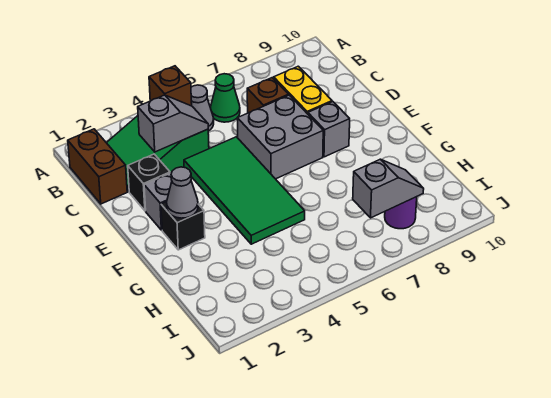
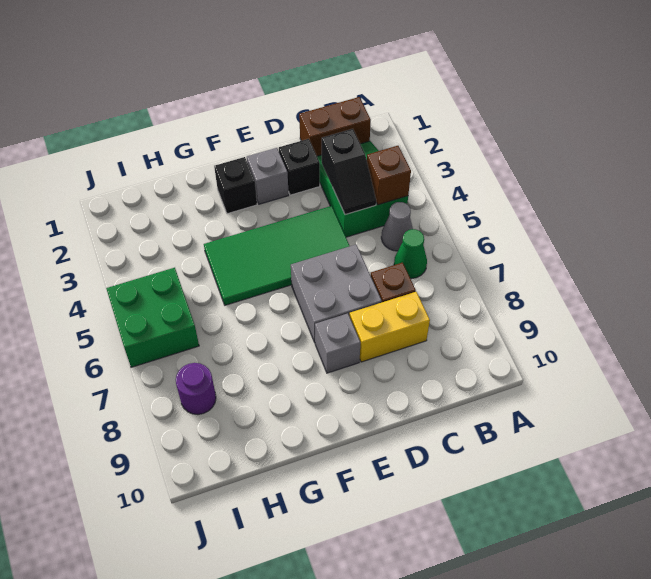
grey slope C3:C4 level 2 top 3 -> black slope C3:C4 level 2 top 3
grey cone F2 level 2 -> none
none -> green brick I5:J6 level 1
grey slope I7:I8 level 2 top 7 -> none

